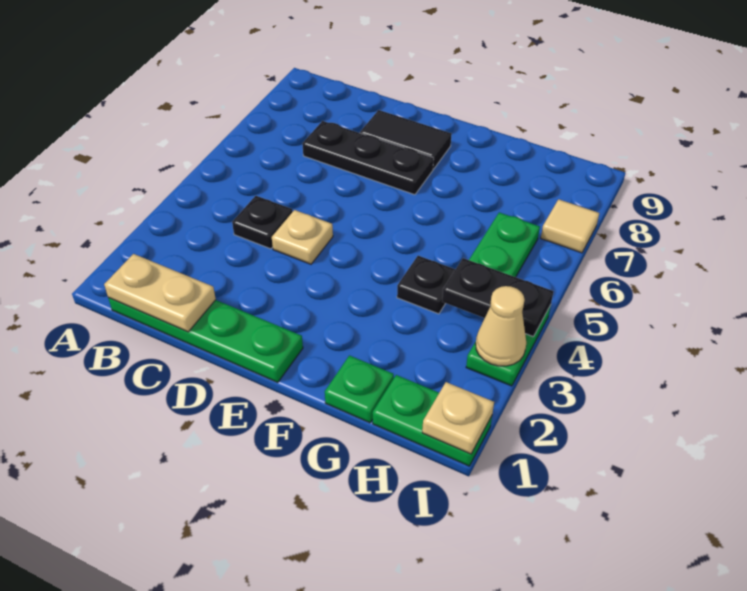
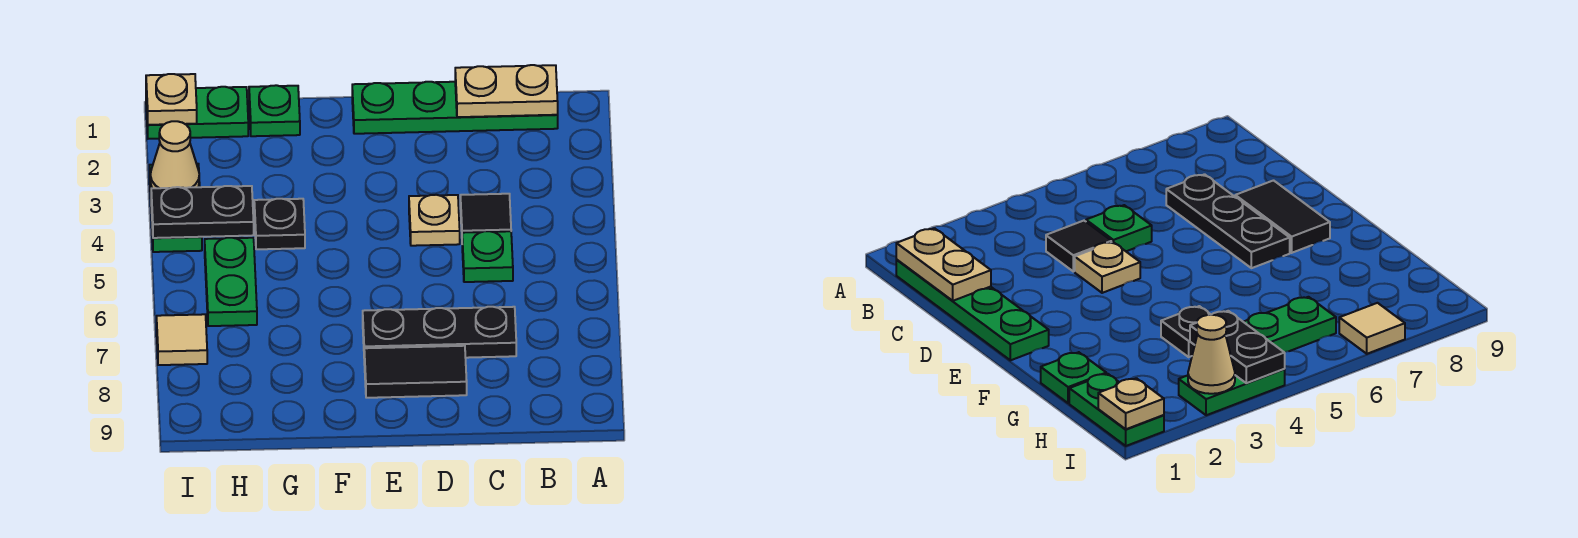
black plate C4 level 1 -> black tile C4 level 1
none -> green plate C5 level 1

